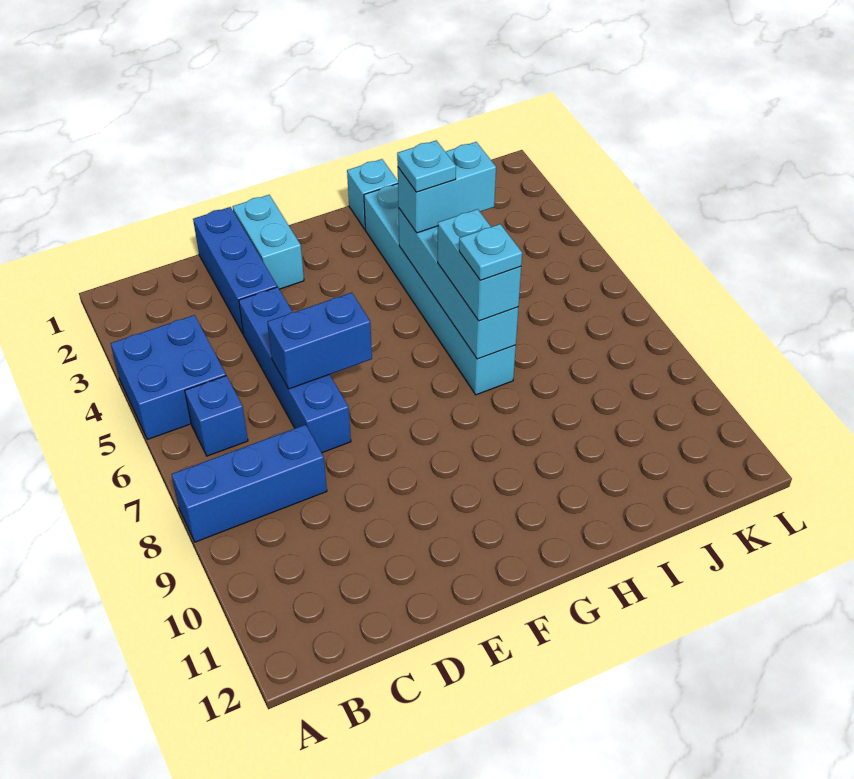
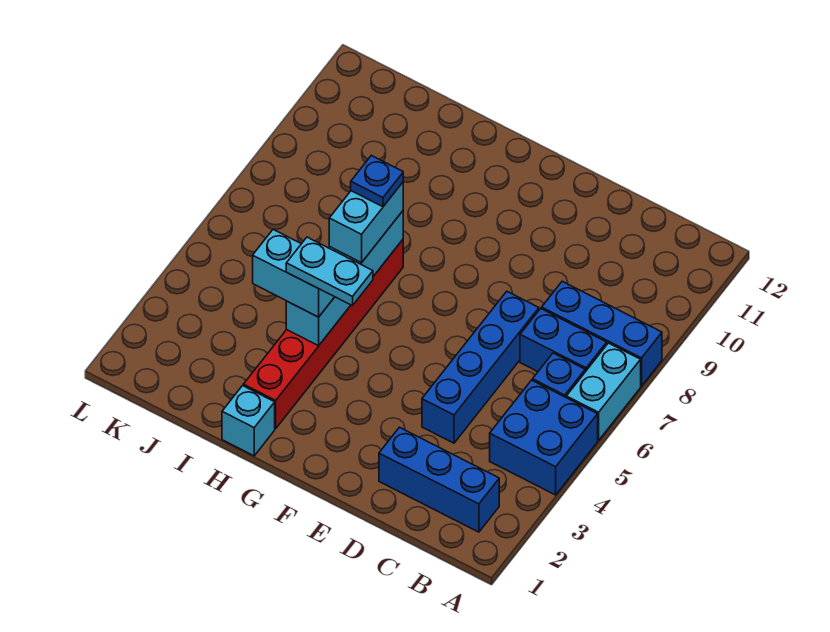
blue brick D1:D3 level 1 -> blue brick B2:D2 level 1
blue brick D6:E6 level 2 -> blue brick B7:C7 level 1
cyan brick E1:E2 level 1 -> cyan brick A6:A7 level 1
cyan brick H2:H7 level 1 -> red brick H2:H7 level 1
cyan plate H4 level 4 -> cyan plate G4:H4 level 4
cyan plate H7 level 4 -> blue plate H7 level 4

